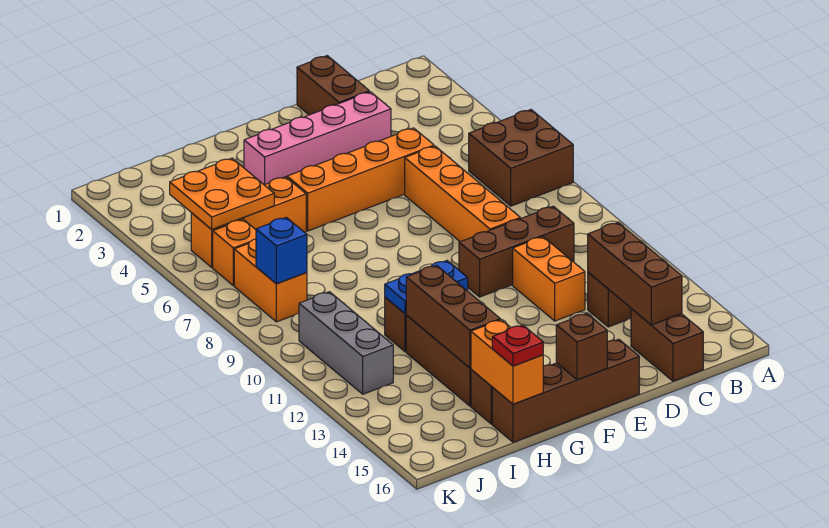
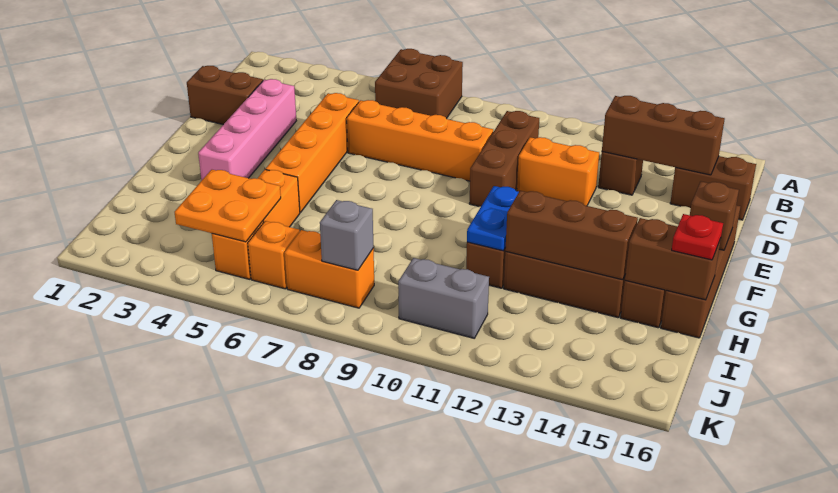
orange brick H15:H16 level 2 -> brown brick H15:H16 level 2
blue brick J8 level 2 -> grey brick J8 level 2
grey brick J10:J12 level 1 -> grey brick J10:J11 level 1

